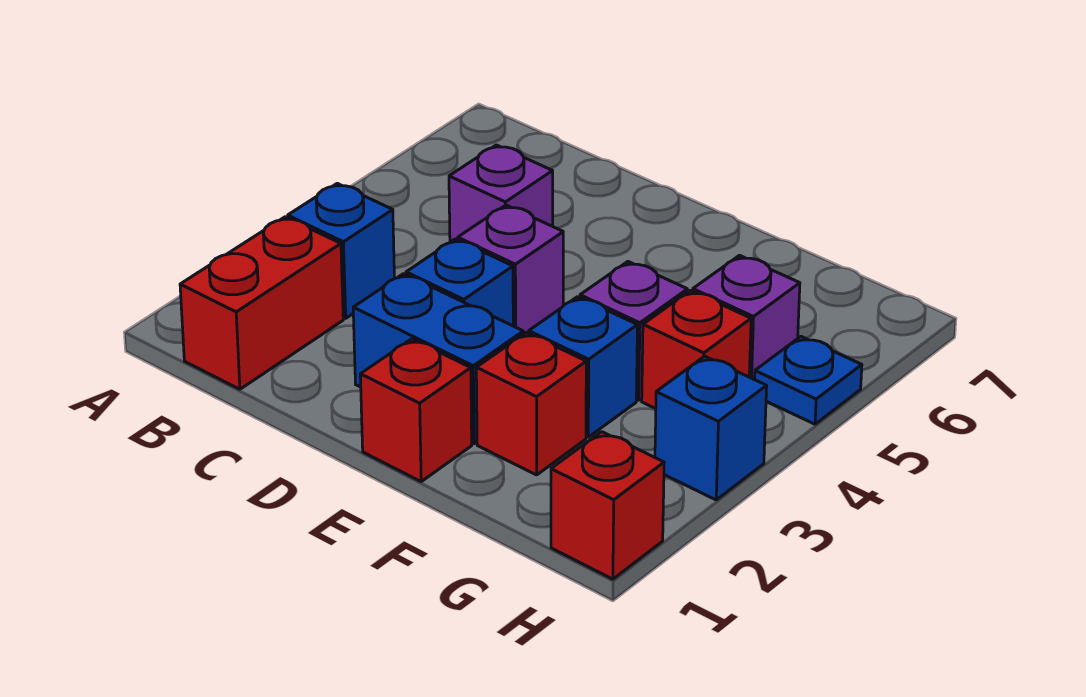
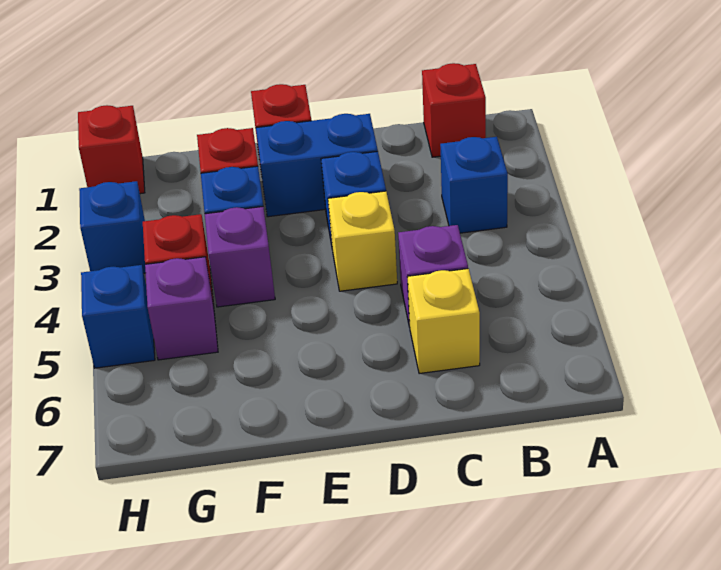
red brick B1:B2 level 1 -> red brick B1 level 1
none -> yellow brick C6 level 1
purple brick D4 level 1 -> yellow brick D4 level 1
blue plate H5 level 1 -> blue brick H5 level 1

